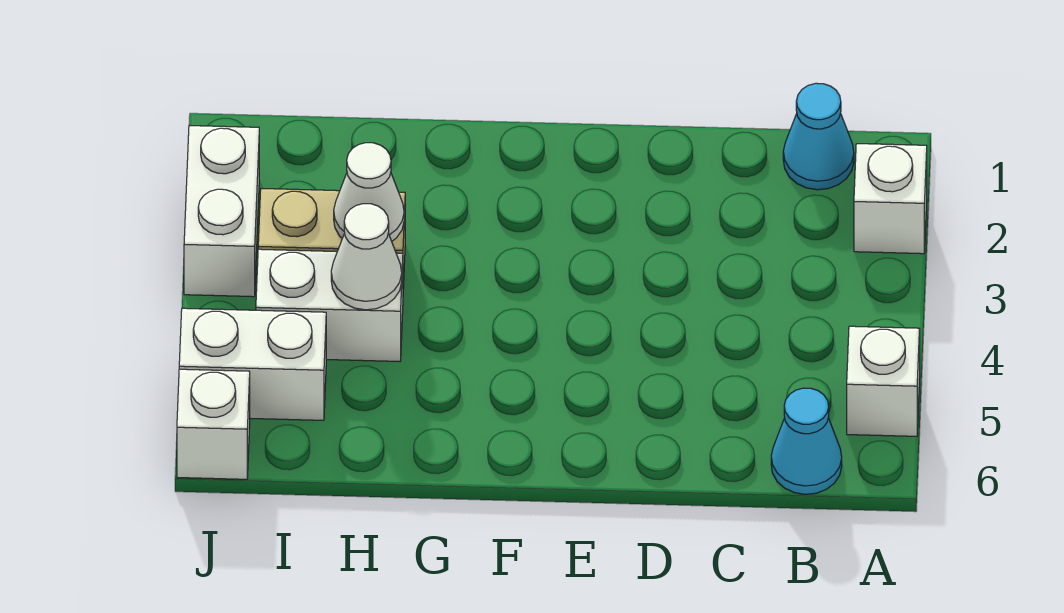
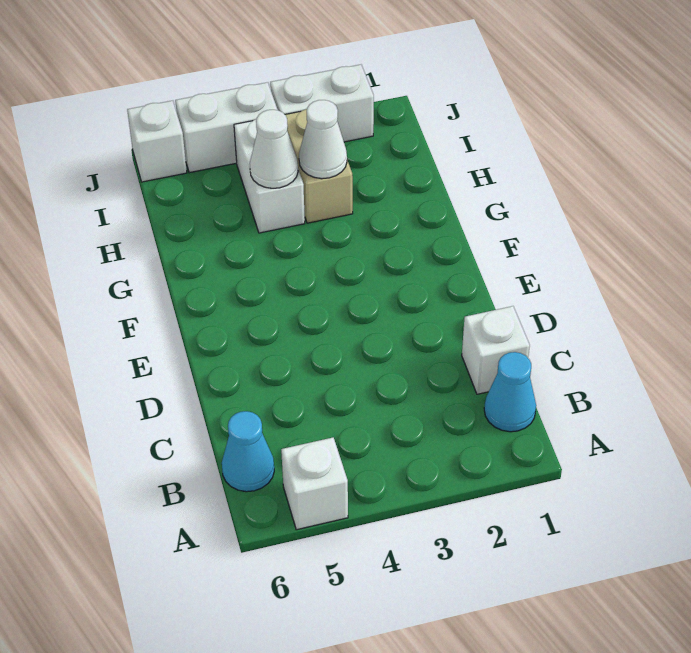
white brick A2 level 1 -> white brick C1 level 1
white brick I5:J5 level 1 -> white brick J4:J5 level 1

